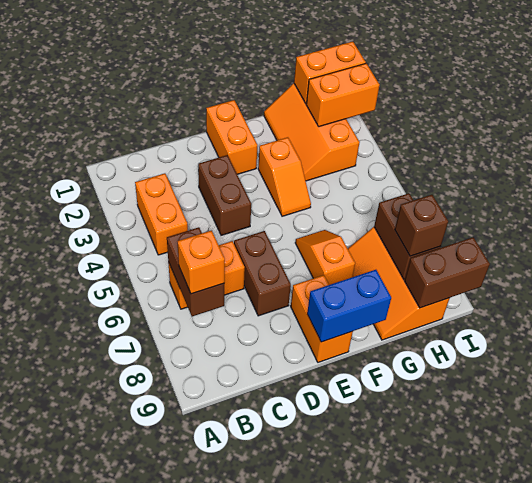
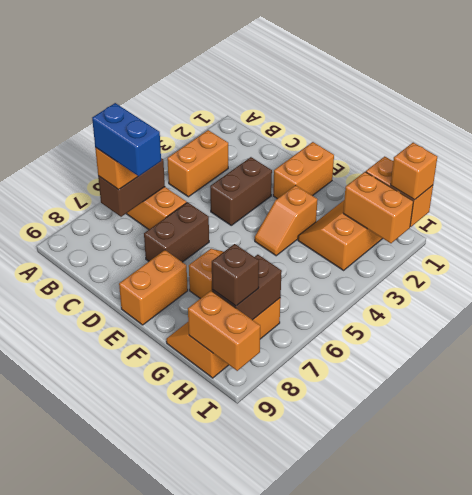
blue brick E9:F9 level 2 -> blue brick B7:C7 level 4
brown brick H9:I9 level 2 -> orange brick H9:I9 level 2
none -> orange brick I1 level 3

